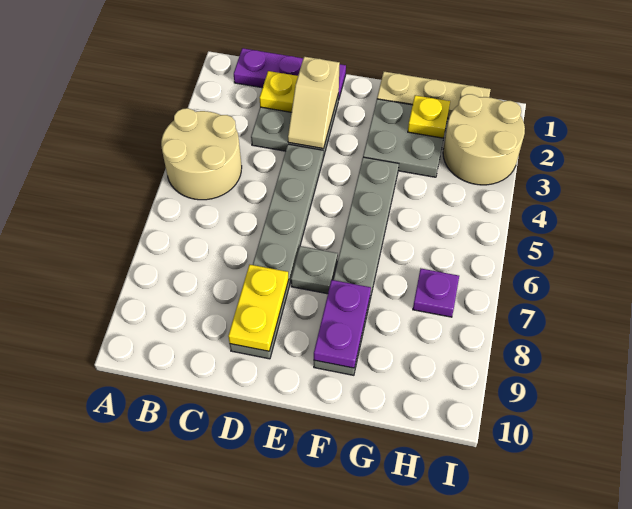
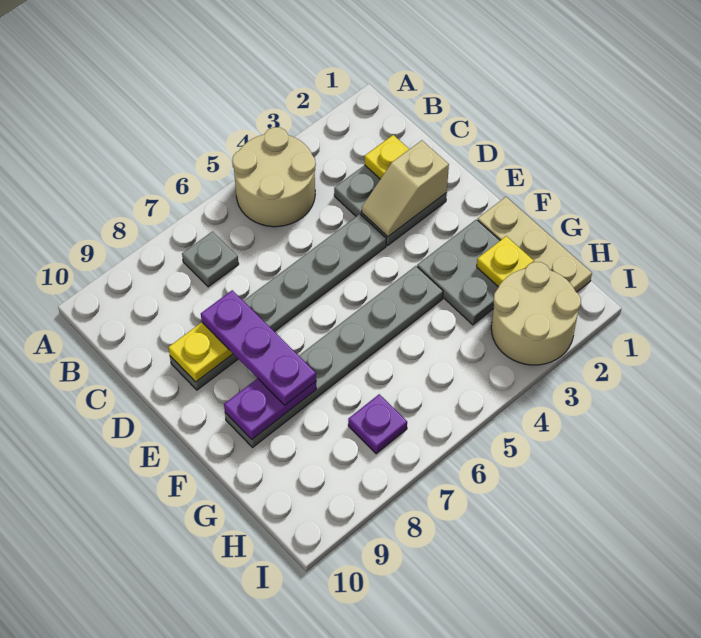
purple plate B1:D1 level 1 -> purple plate D8:F8 level 3
grey plate E7 level 1 -> grey plate B7 level 1

